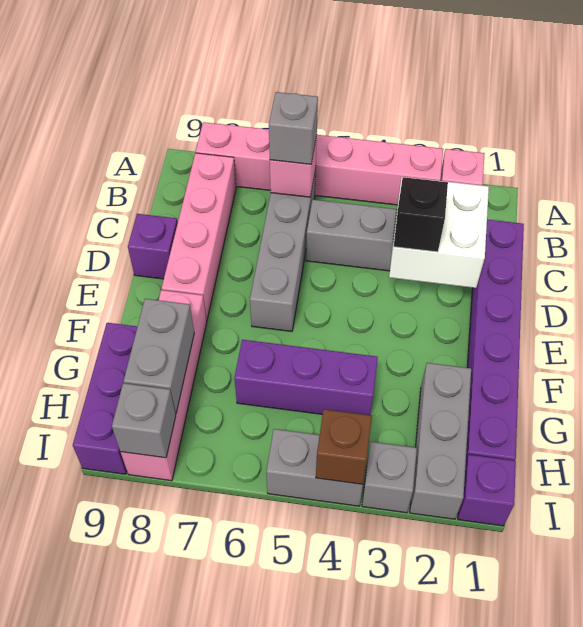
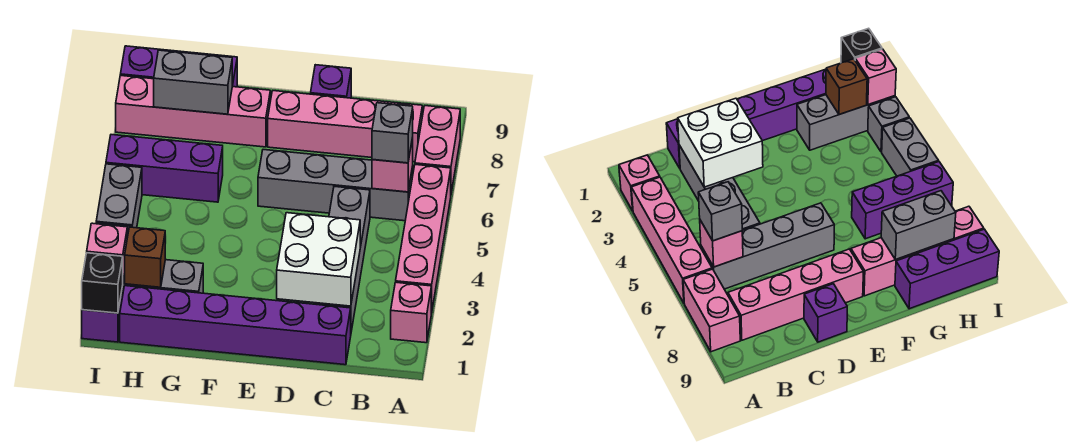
black brick D3 level 3 -> black brick I1 level 2
purple brick G4:G6 level 1 -> purple brick G6:I6 level 1
none -> pink brick I2 level 2
brown brick I4 level 2 -> brown brick H2 level 2
grey brick I8 level 2 -> none

